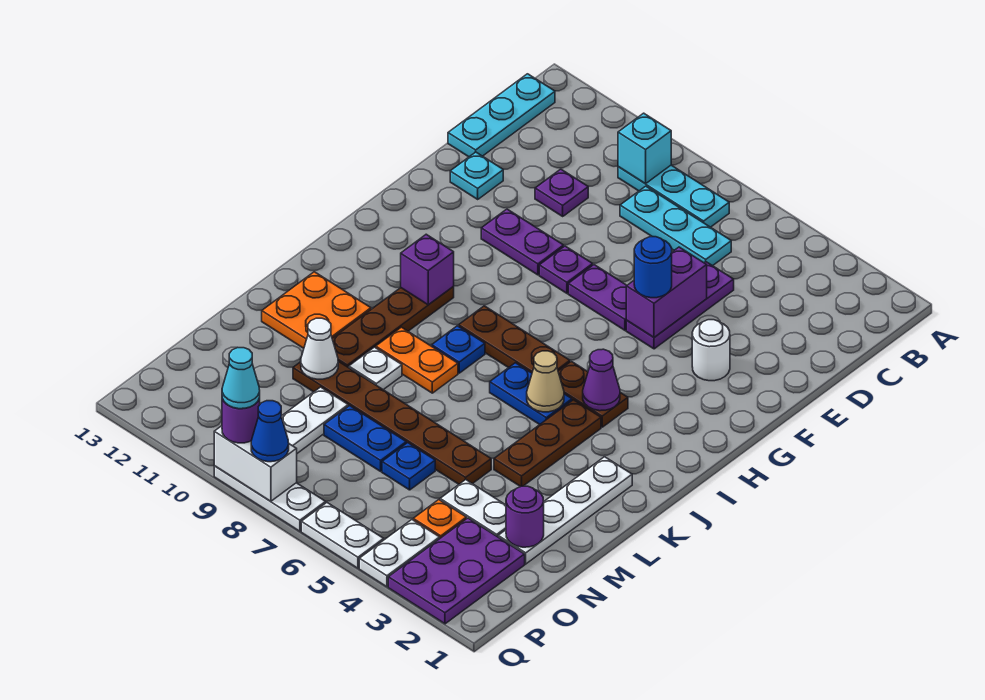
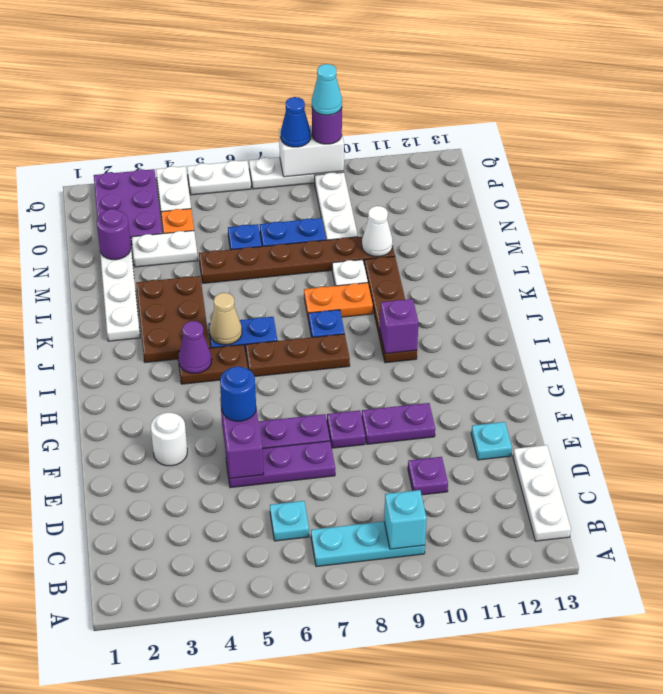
cyan plate B13:D13 level 1 -> white plate B13:D13 level 1
cyan plate C6:C8 level 1 -> cyan plate C6 level 1
purple plate D5:F5 level 1 -> purple plate E5:E7 level 1
brown plate J4:L4 level 1 -> brown plate J3:L4 level 1
orange plate K11:L12 level 1 -> none

